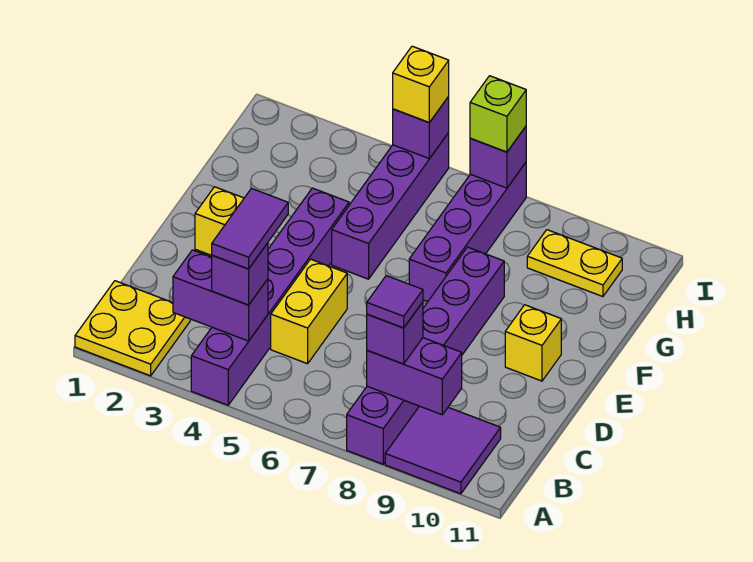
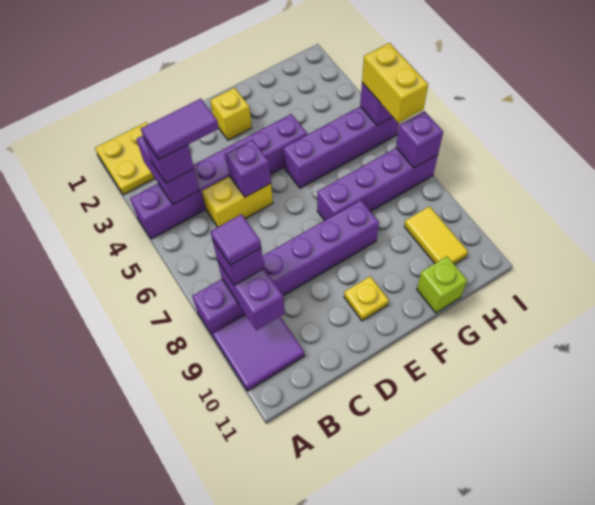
none -> purple brick D5 level 2
yellow brick E10 level 1 -> yellow plate E10 level 1
yellow plate H9:H10 level 1 -> yellow tile H9:H10 level 1
yellow brick I5 level 3 -> yellow brick I5:I6 level 3
lime brick I7 level 3 -> lime brick G11 level 1

